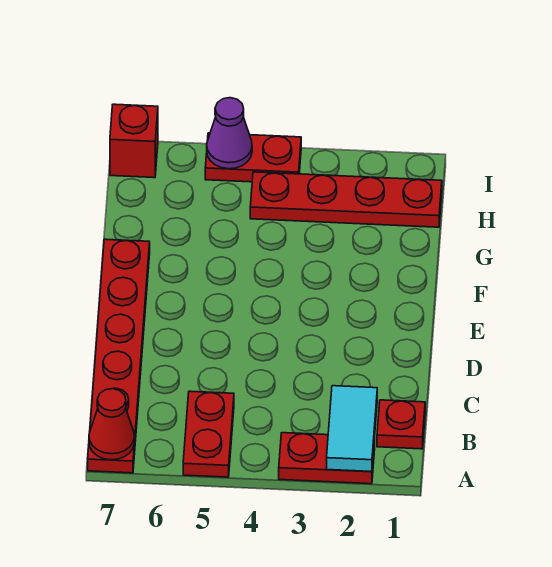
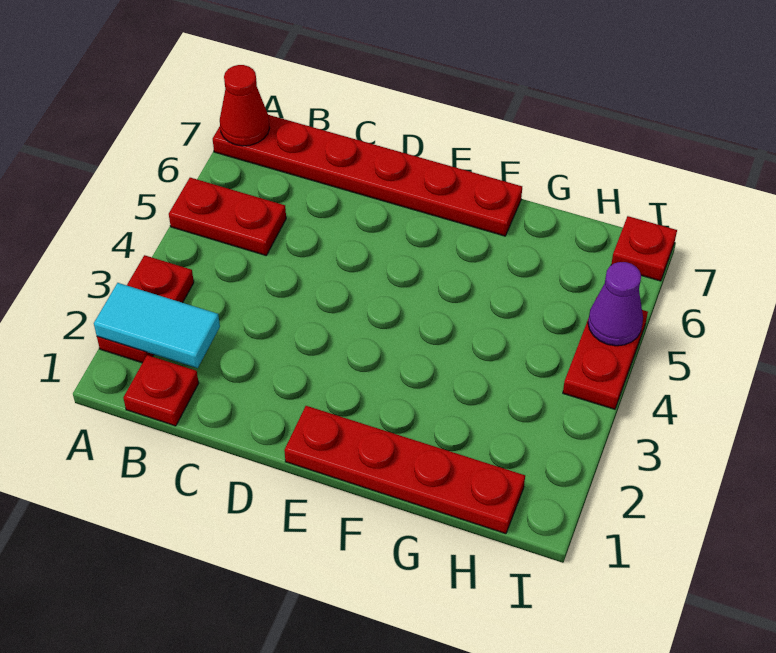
red plate H1:H4 level 1 -> red plate E1:H1 level 1
red brick I7 level 1 -> red plate I7 level 1

